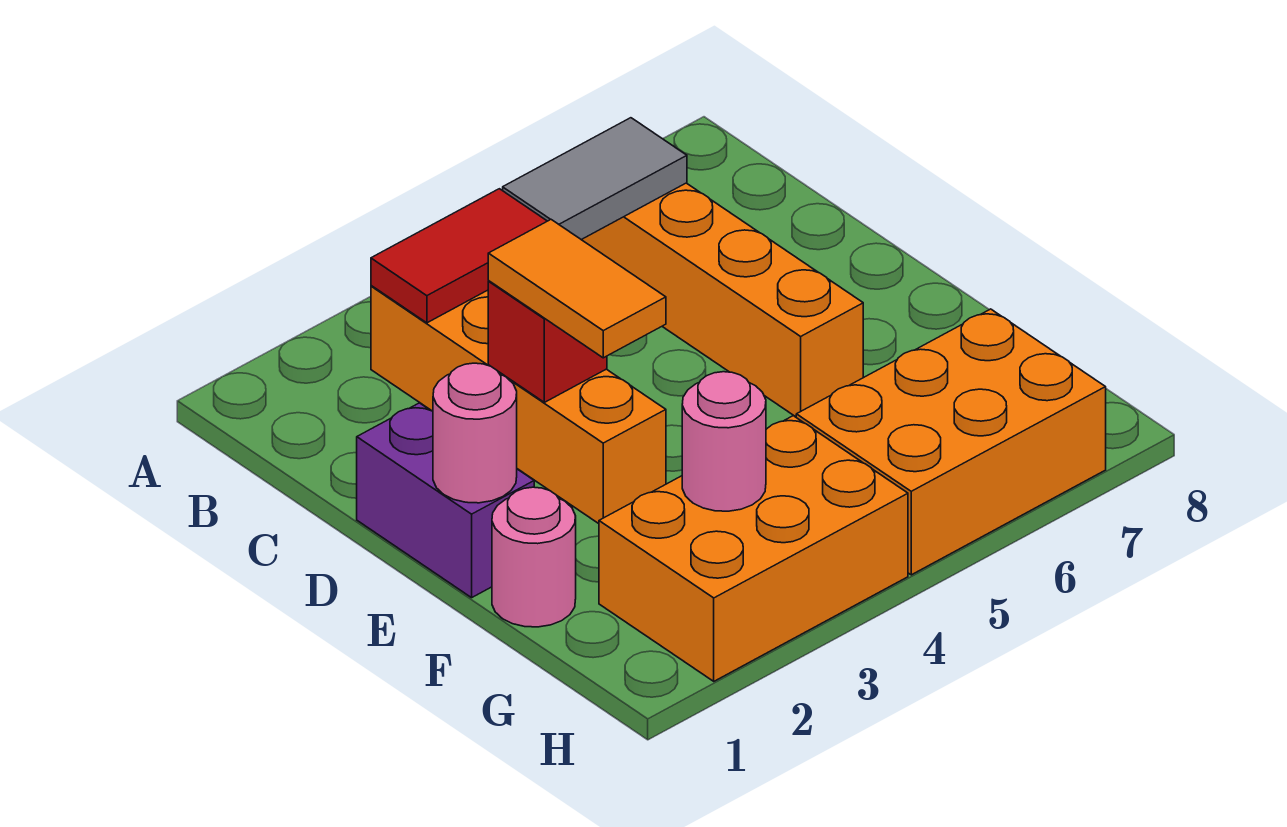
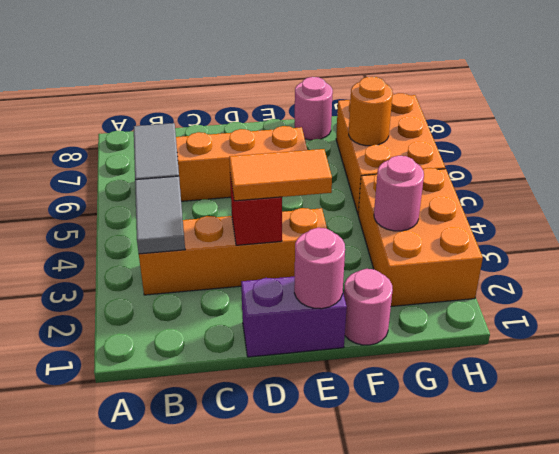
red tile B3:B4 level 2 -> grey tile B3:B4 level 2
none -> pink round brick F8 level 1
none -> orange round brick G6 level 2

